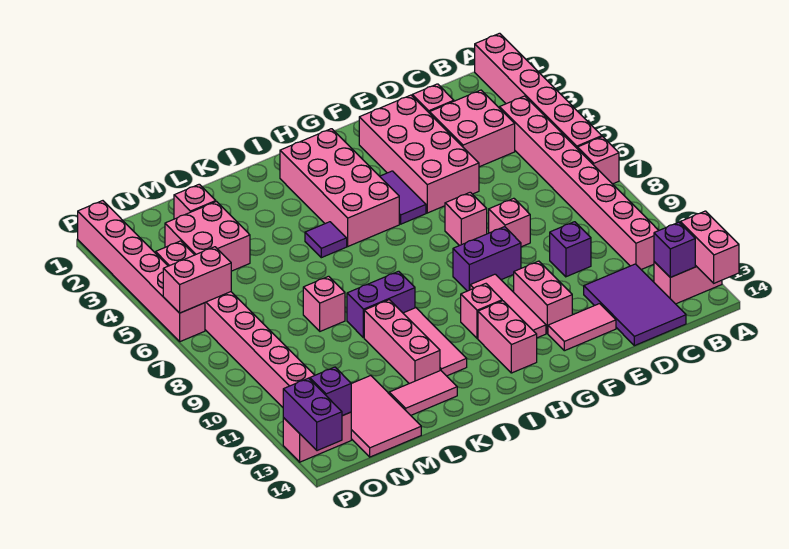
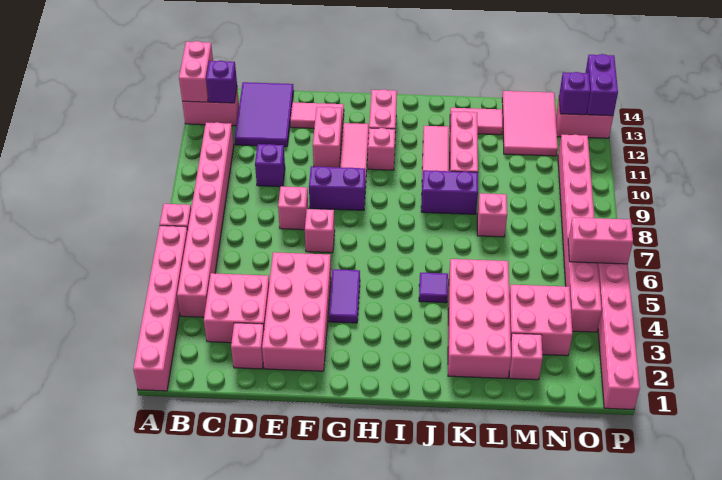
pink brick H2:I5 level 1 -> pink brick K2:L5 level 1

